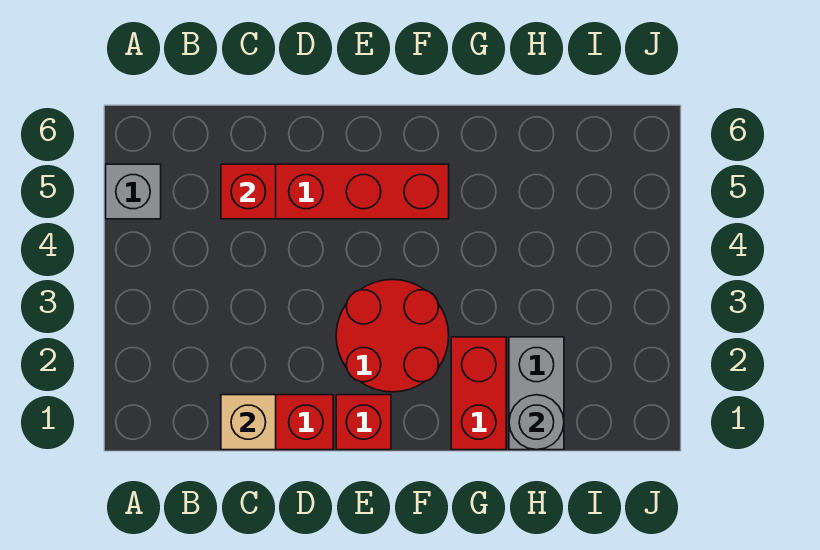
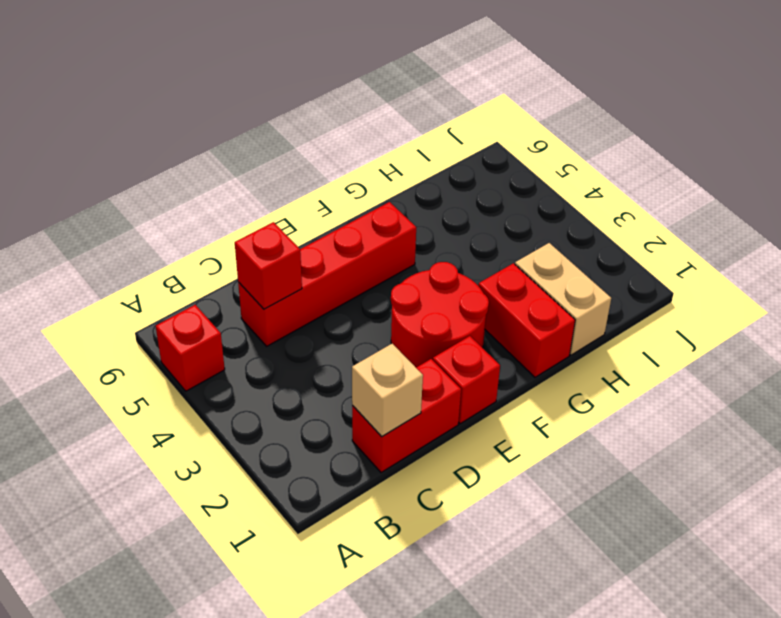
grey brick A5 level 1 -> red brick A5 level 1
grey brick H1:H2 level 1 -> tan brick H1:H2 level 1
grey round brick H1 level 2 -> none

